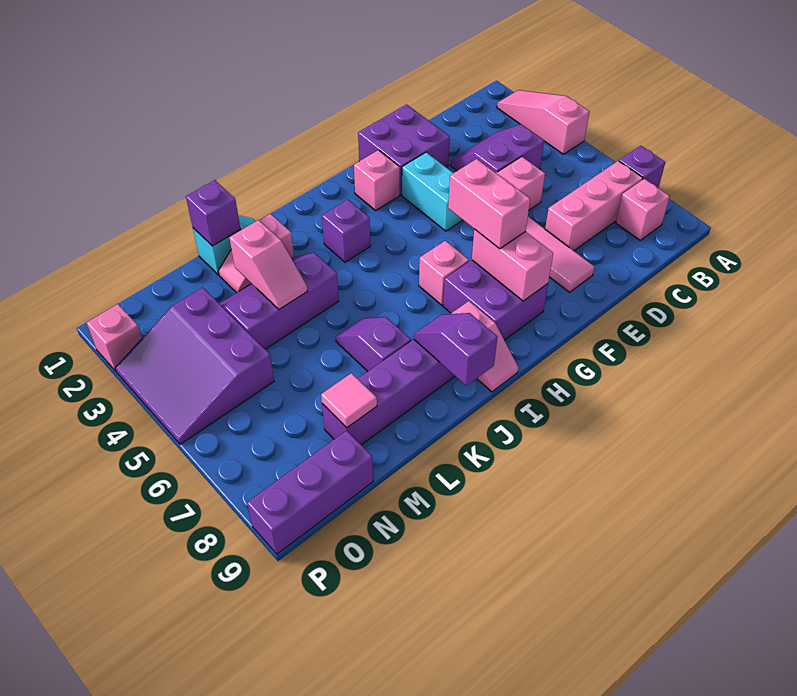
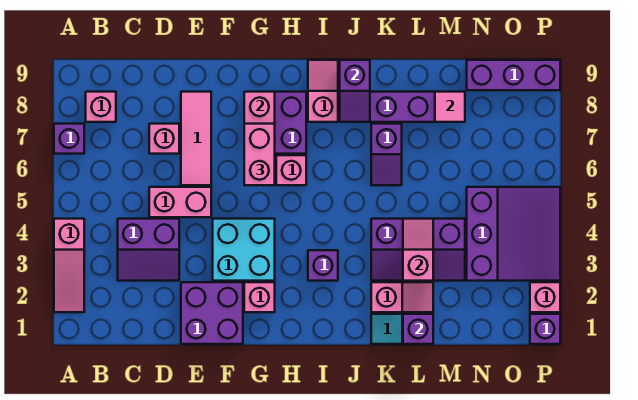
pink brick B7:D7 level 1 -> pink brick D7 level 1
cyan brick F3:F4 level 1 -> cyan brick F3:G4 level 1
none -> purple brick P1 level 1

